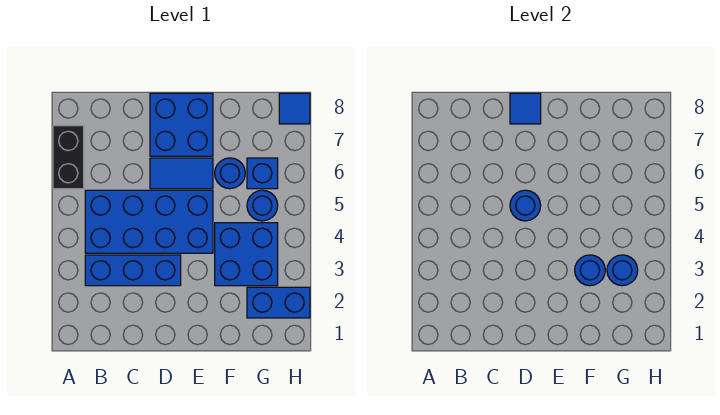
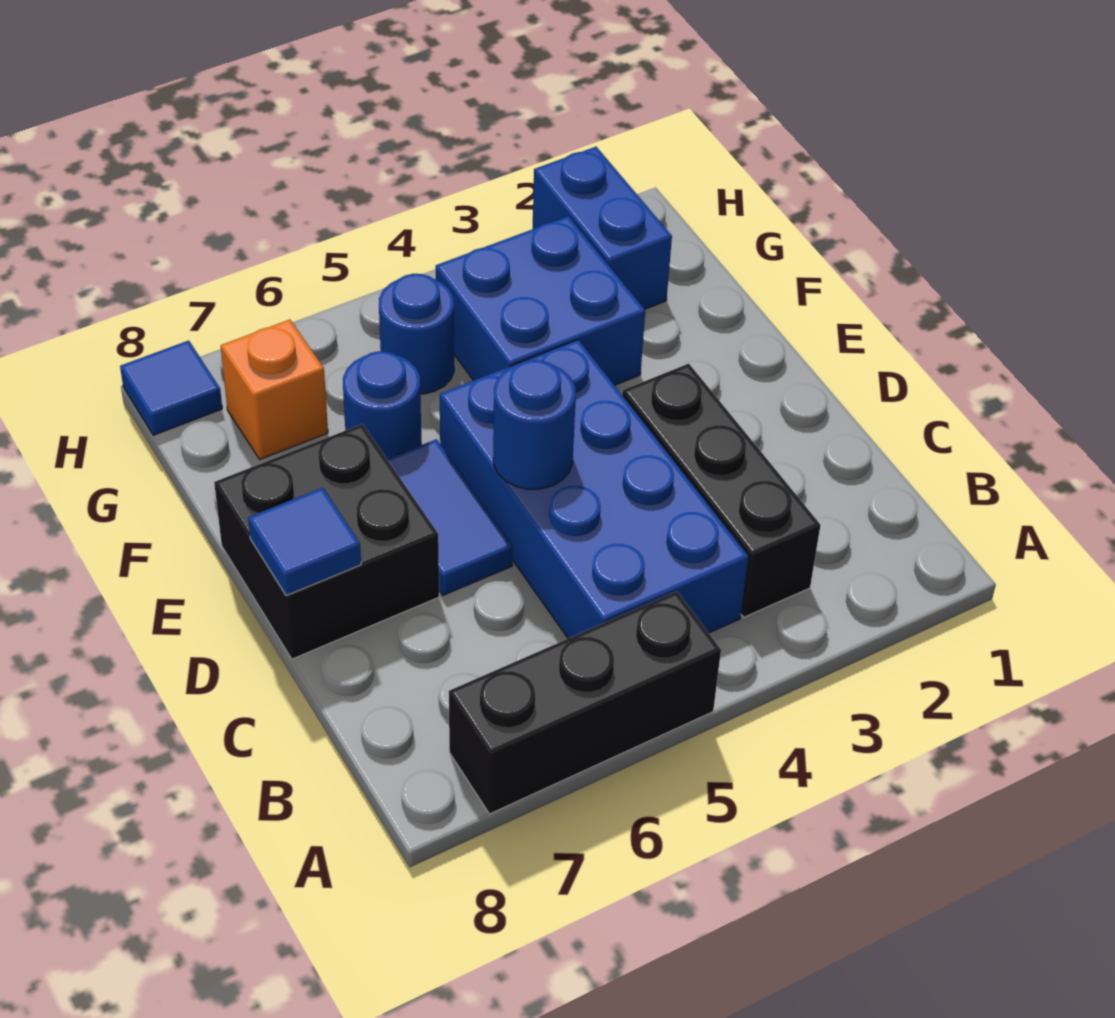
black brick A6:A7 level 1 -> black brick A5:A7 level 1
blue brick B3:D3 level 1 -> black brick B3:D3 level 1
blue brick D7:E8 level 1 -> black brick D7:E8 level 1
blue round brick F3 level 2 -> none
blue round brick G3 level 2 -> none
blue brick G6 level 1 -> none
none -> orange brick G7 level 1

